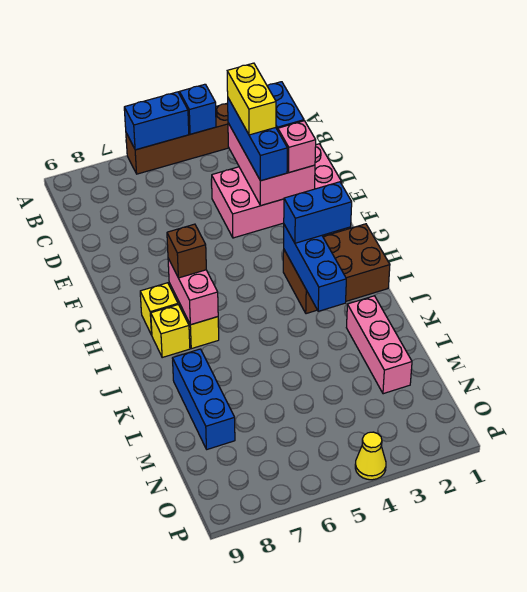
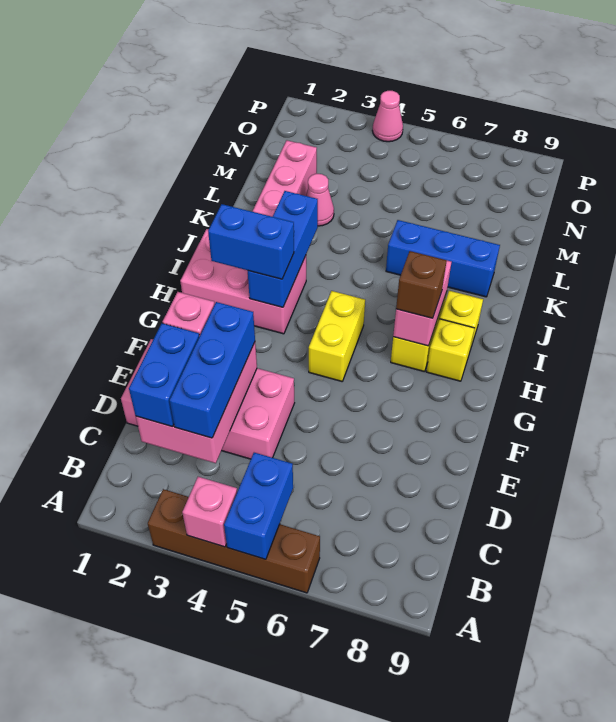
blue brick A4 level 2 -> pink brick A4 level 2
blue brick A5:A6 level 2 -> blue brick A5:B5 level 2
yellow brick C3:D3 level 4 -> yellow brick G5:H5 level 1
brown brick H1:I3 level 1 -> pink brick H1:I3 level 1
blue brick K8:M8 level 1 -> blue brick K6:K8 level 1
none -> pink cone L3 level 1
yellow cone P4 level 1 -> pink cone P4 level 1

